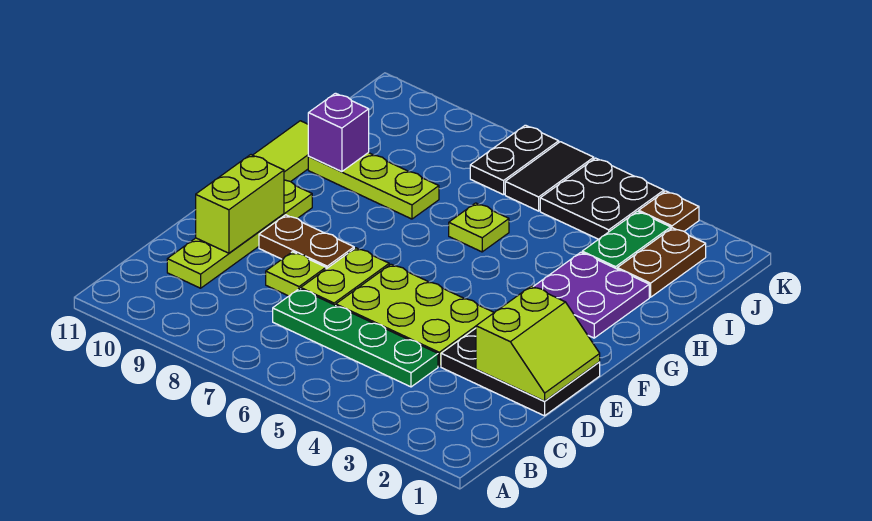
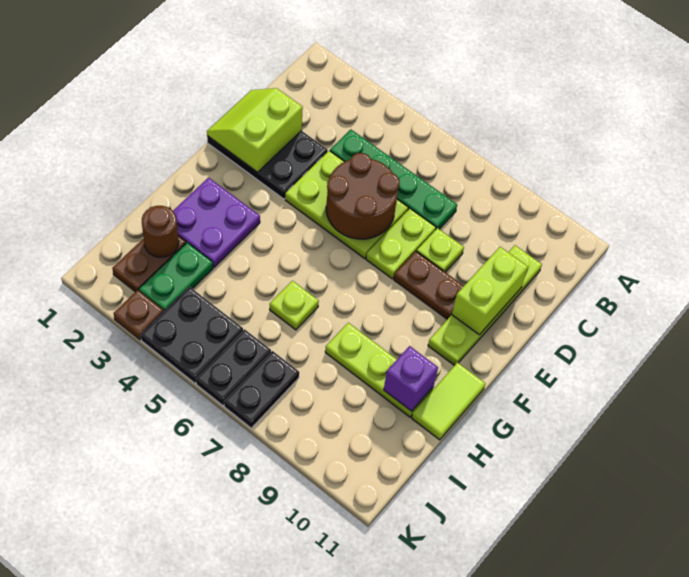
none -> brown round brick D5:E6 level 2
none -> brown round brick I2 level 2
black tile J6:K6 level 1 -> black plate J6:K6 level 1

